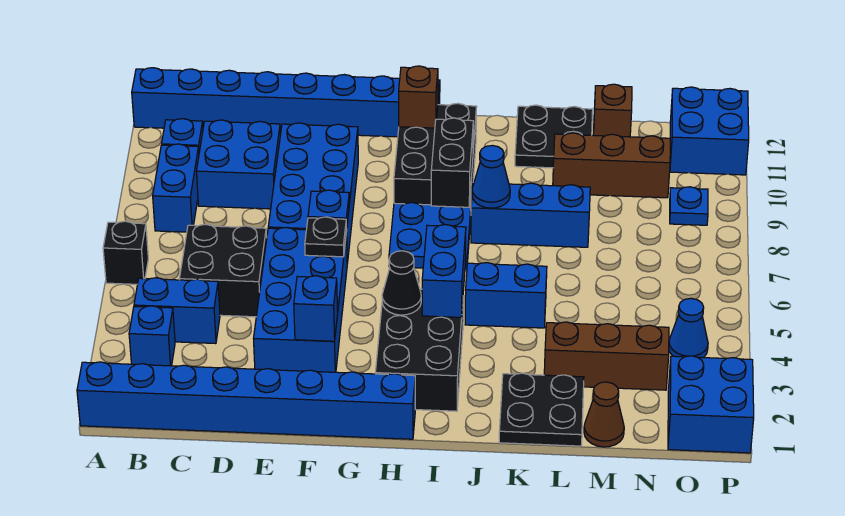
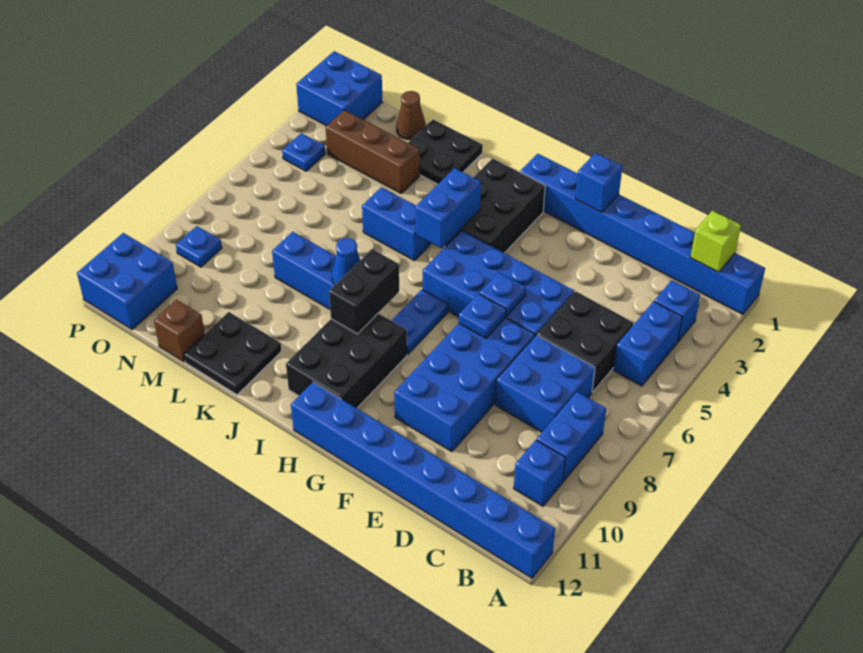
black brick A6 level 1 -> none
none -> lime brick B1 level 2
blue brick B4:C4 level 1 -> blue brick B4:B5 level 1
blue brick C9:D10 level 1 -> blue brick C7:D8 level 1
blue brick E3:F6 level 1 -> blue brick E5:H6 level 1
blue brick F3 level 2 -> blue brick F1 level 2
black plate F6 level 2 -> blue plate F6 level 2
black cone H4 level 2 -> none
blue plate H7:I8 level 1 -> blue plate H7:H8 level 1
brown brick H11 level 2 -> none
brown brick L10:N10 level 1 -> none
blue cone O4 level 1 -> blue plate O4 level 1

